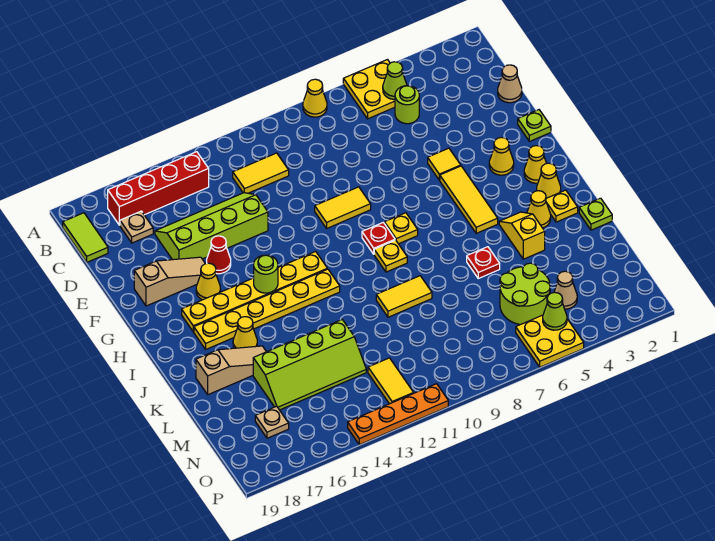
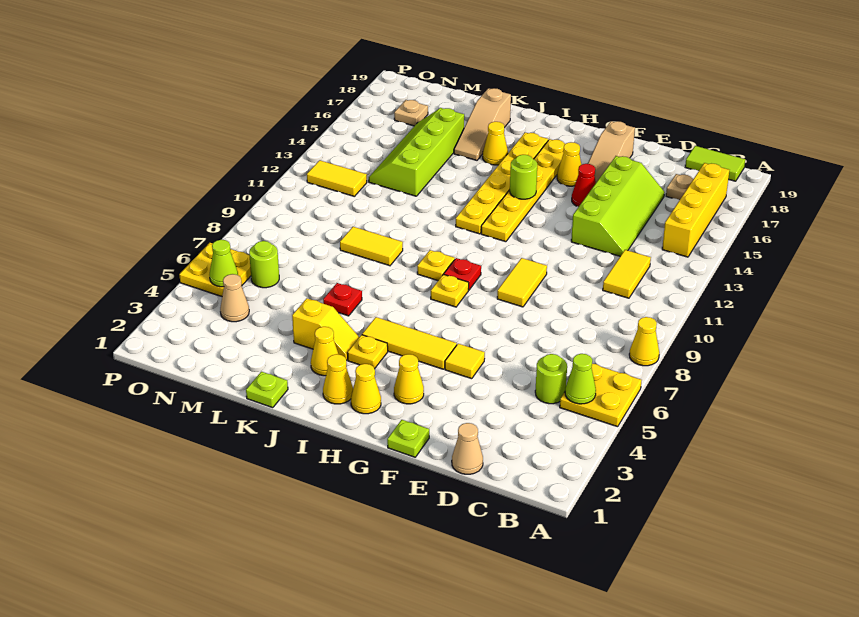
red brick B14:B17 level 1 -> yellow brick B14:B17 level 1
yellow plate J2 level 1 -> yellow plate I4 level 1
yellow tile K9:K10 level 1 -> yellow tile K9:L9 level 1
lime round brick M5:N6 level 1 -> lime round brick N6 level 1
orange plate P11:P14 level 1 -> none

